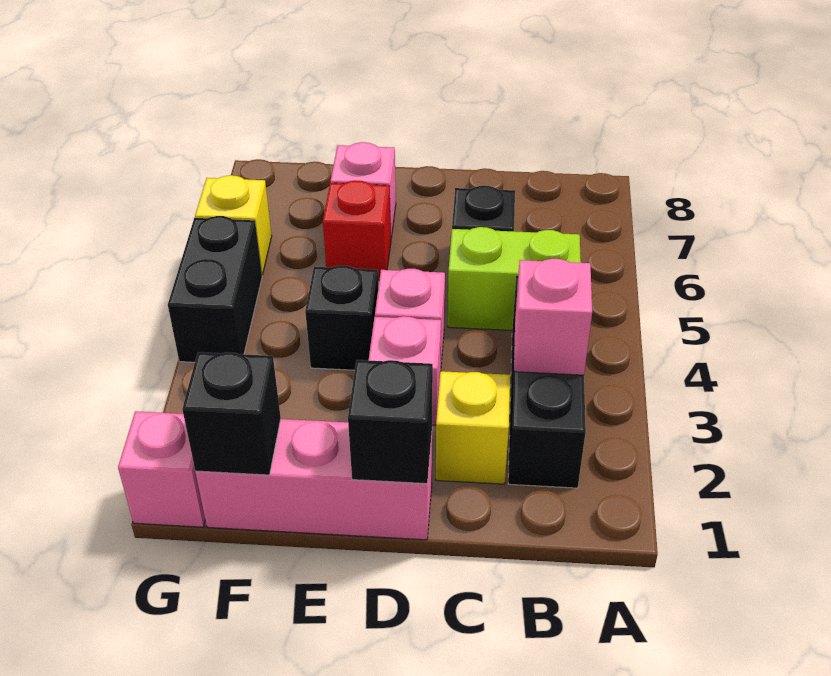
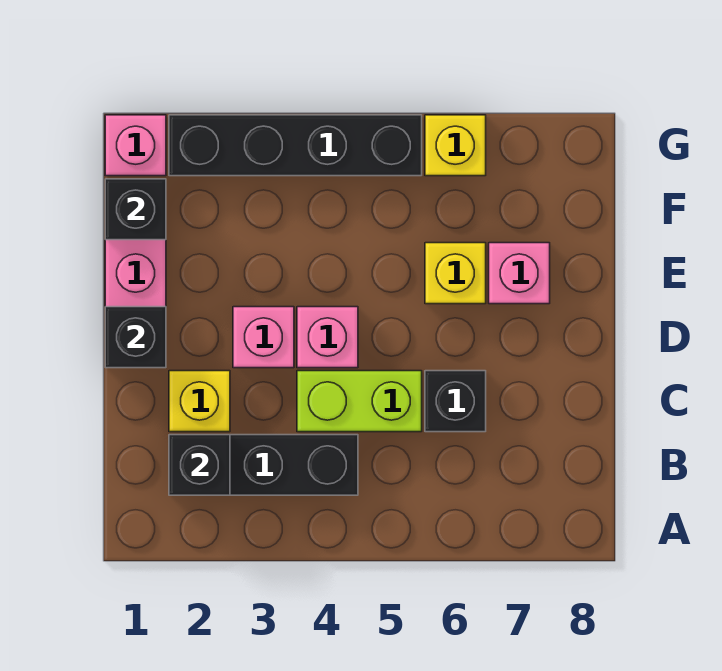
pink brick B3 level 2 -> none
lime brick B5:C5 level 1 -> lime brick C4:C5 level 1
black brick E4 level 1 -> black brick B2 level 2
red brick E6 level 1 -> yellow brick E6 level 1
black brick G4:G5 level 1 -> black brick G2:G5 level 1

